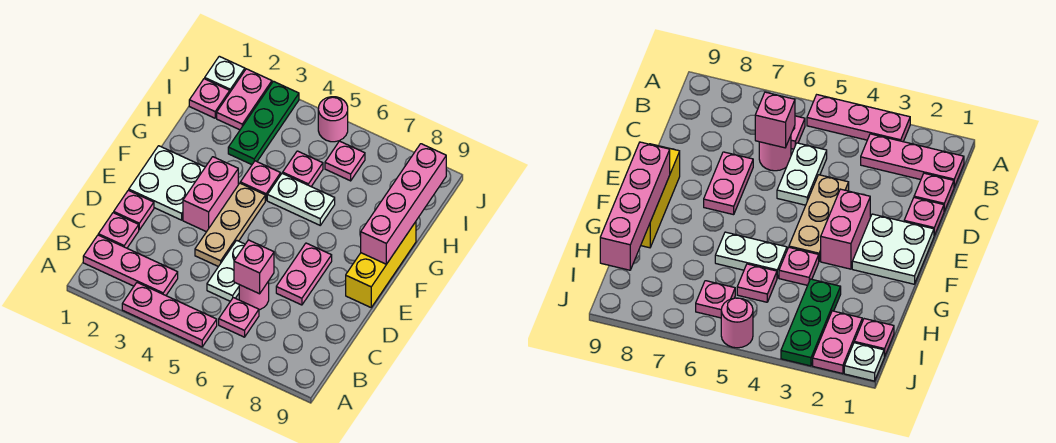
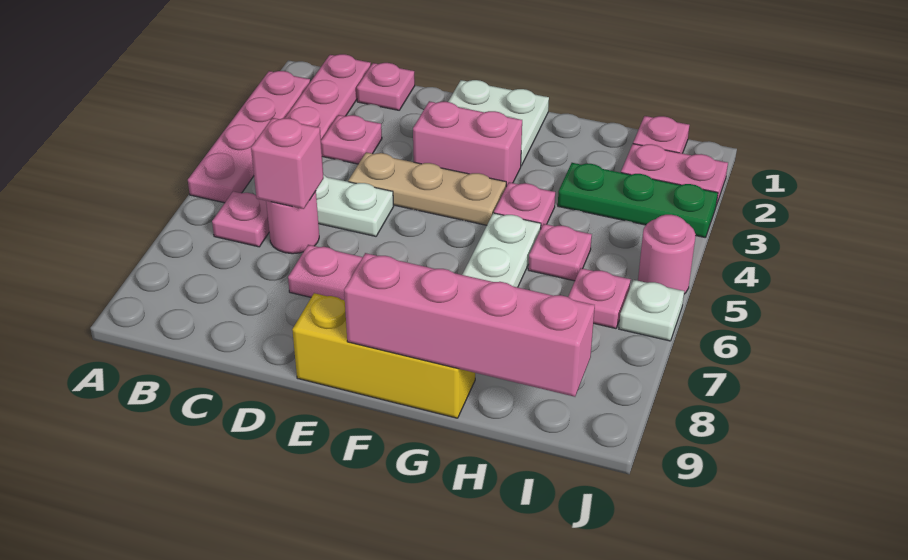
pink plate A3:A5 level 1 -> pink plate A2:A5 level 1
pink plate D1 level 1 -> pink plate C3 level 1
white plate J1 level 1 -> white plate J6 level 1

